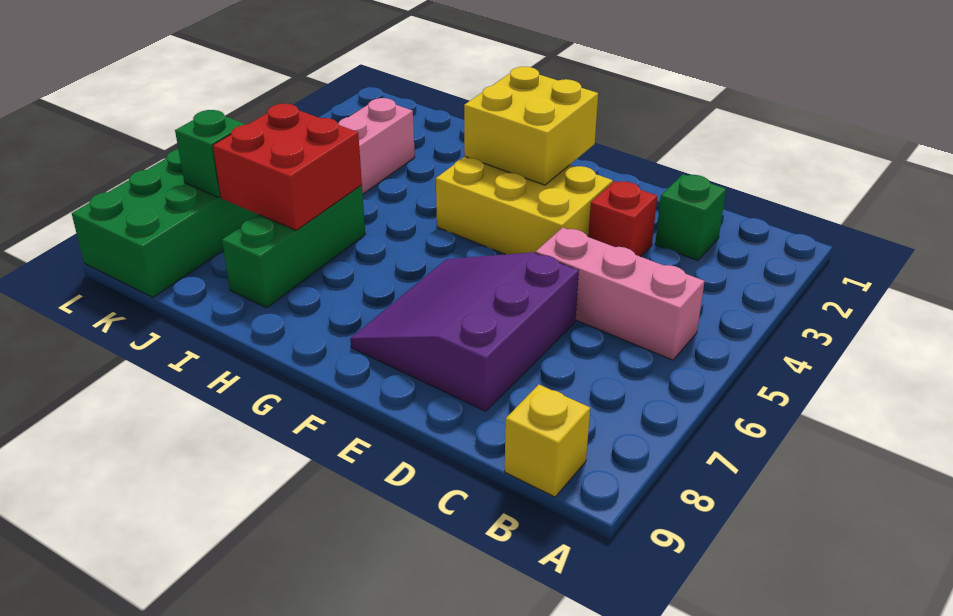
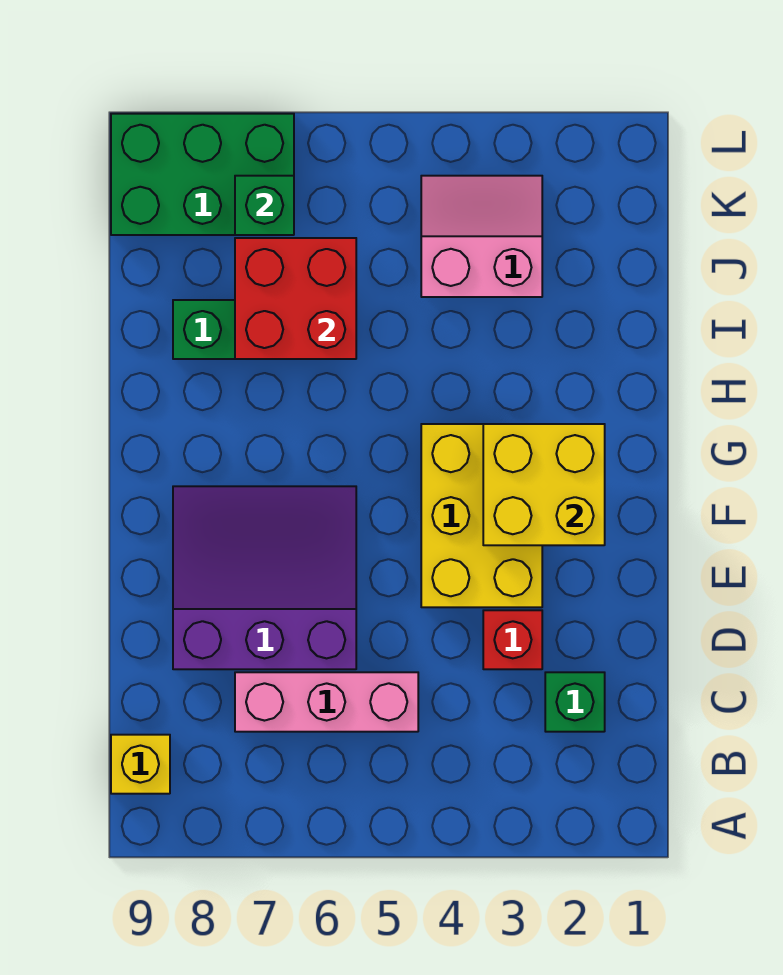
pink brick B5:D5 level 1 -> pink brick C5:C7 level 1

